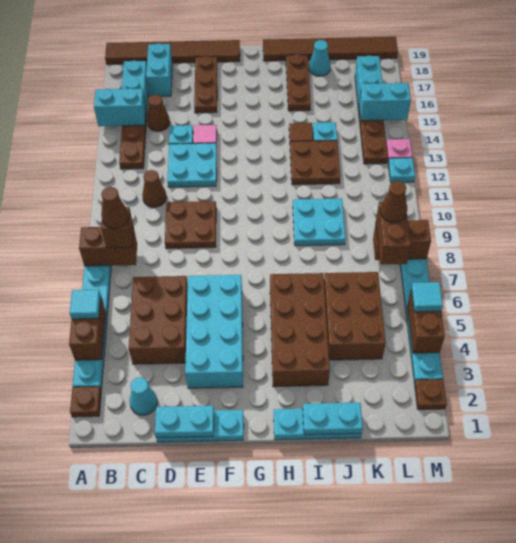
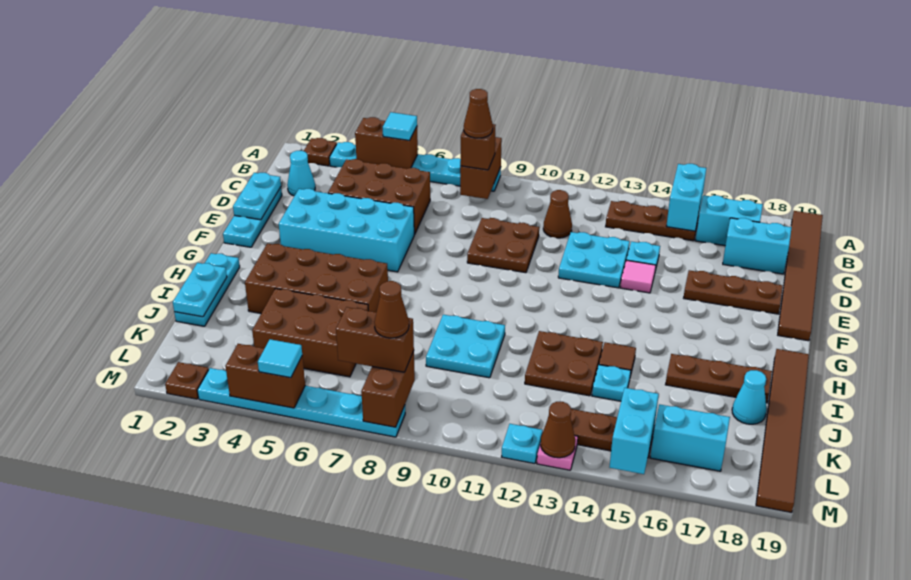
brown cone C15 level 1 -> brown cone M13 level 2

